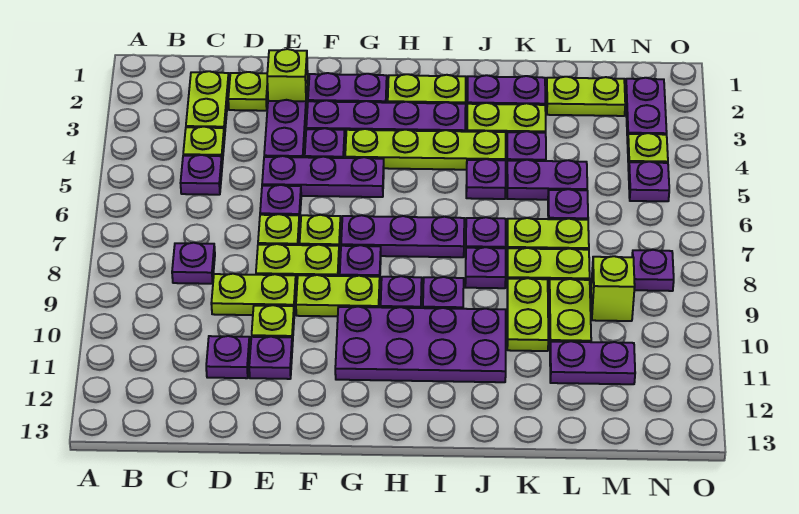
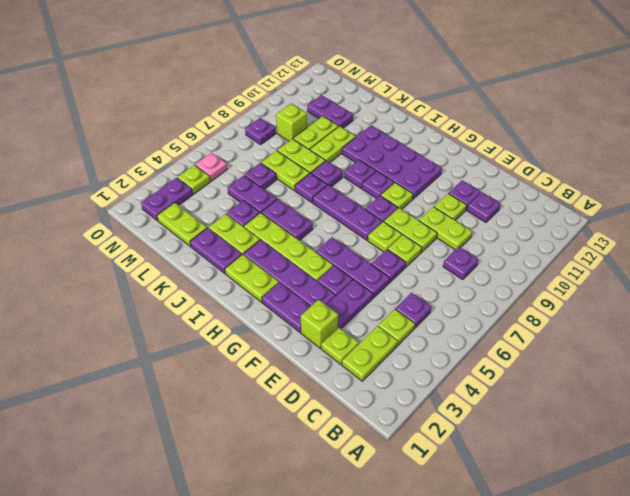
lime plate F9:G9 level 1 -> lime plate G9 level 1
purple plate J5 level 1 -> purple plate I5:J5 level 1
purple plate N5 level 1 -> pink plate N5 level 1

